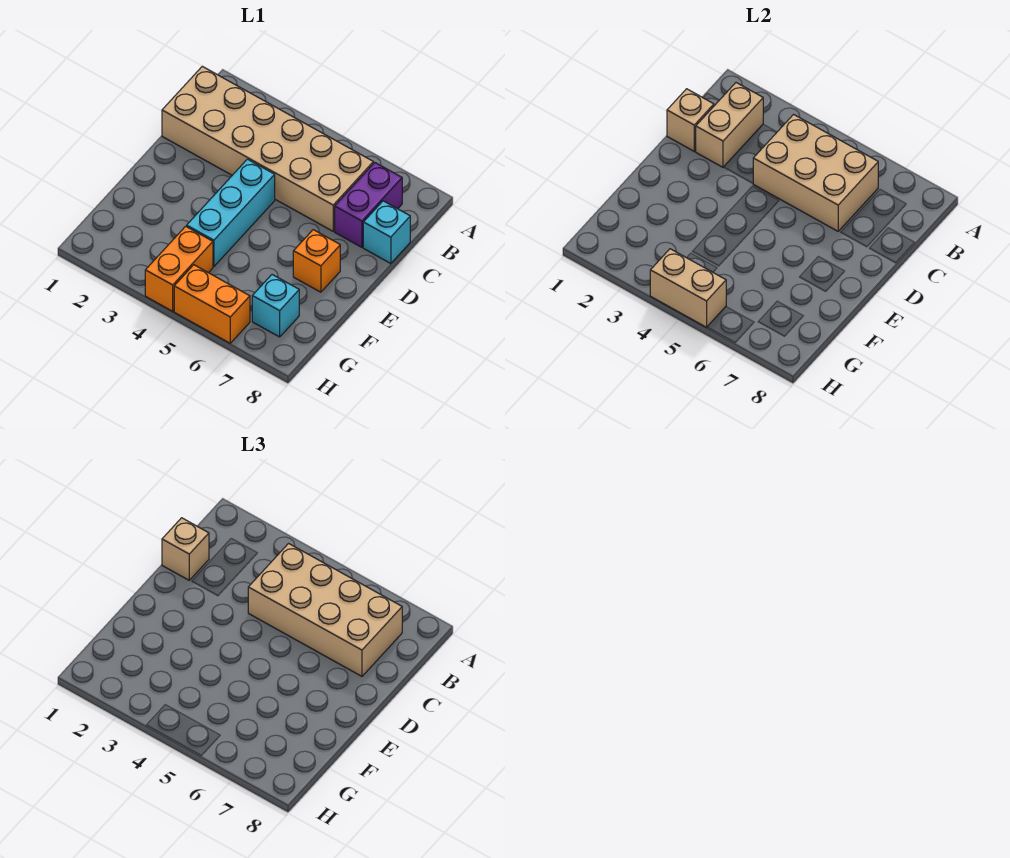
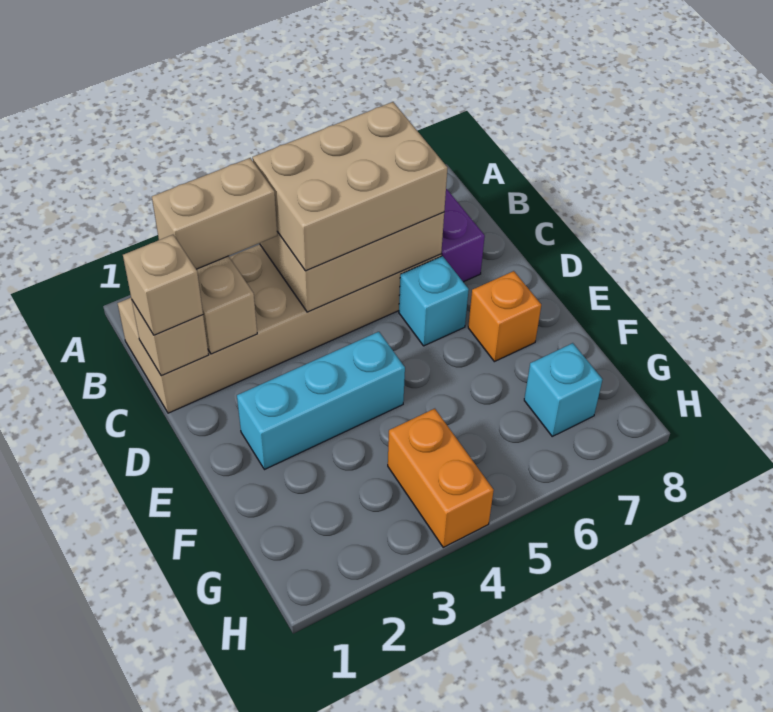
tan brick B4:C7 level 3 -> tan brick B4:C6 level 3
cyan brick C8 level 1 -> cyan brick D6 level 1
cyan brick D4:F4 level 1 -> cyan brick E2:E4 level 1
tan brick H4:H5 level 2 -> tan brick B2:B3 level 3
orange brick H5:H6 level 1 -> none

